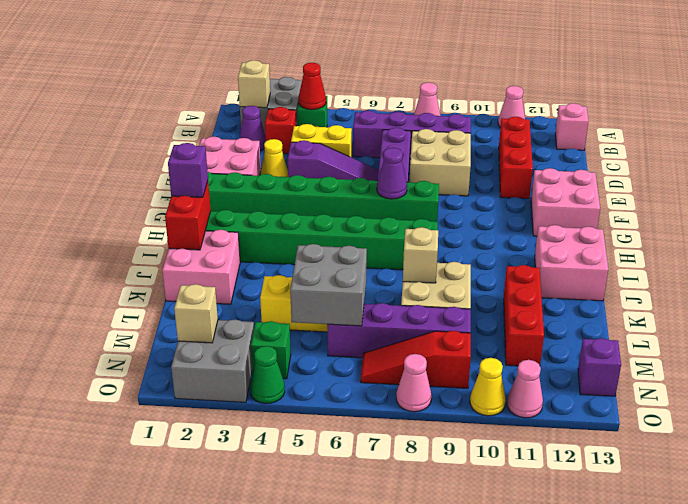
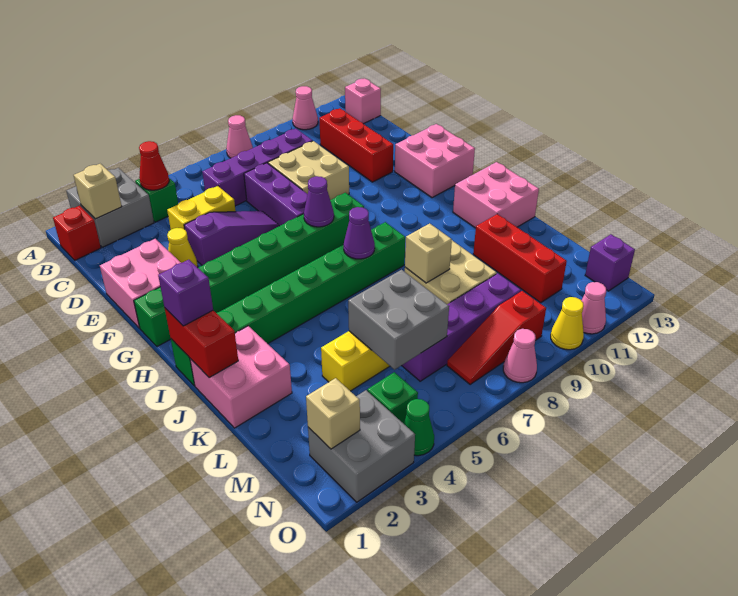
purple cone C2 level 1 -> purple cone I7 level 2
red brick C3 level 1 -> red brick B1 level 1

